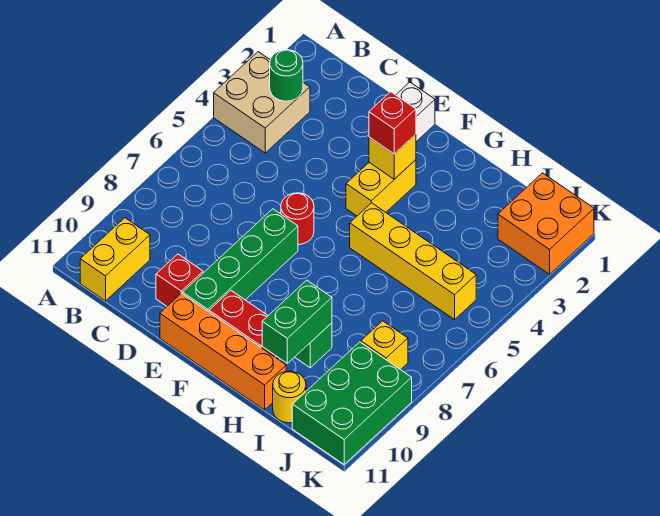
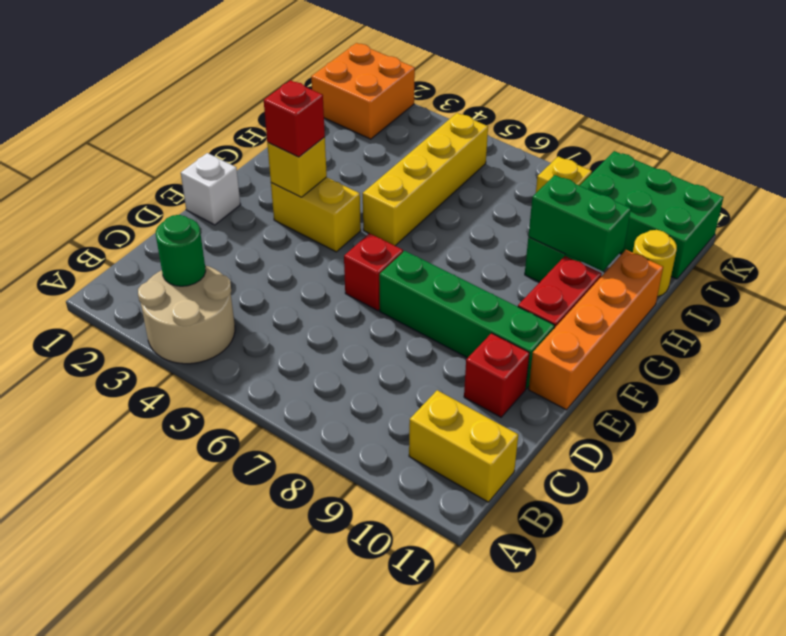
tan brick A3:B4 level 1 -> tan round brick A3:B4 level 1
red round brick E6 level 1 -> red brick E6 level 1

